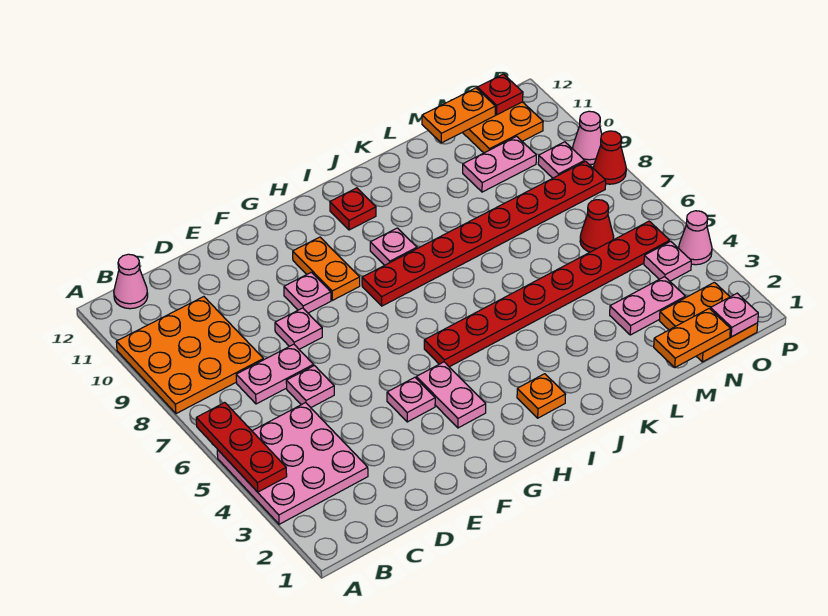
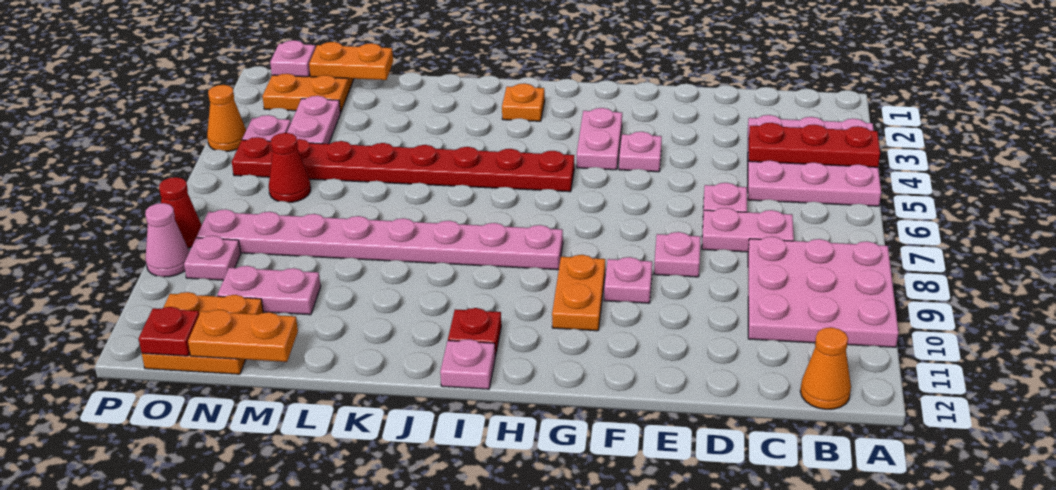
red plate A4:A6 level 2 -> red plate A4:C4 level 2
orange plate A8:C10 level 1 -> pink plate A8:C10 level 1
pink cone B12 level 1 -> orange cone B12 level 1
red plate H8:O8 level 1 -> pink plate H8:O8 level 1
pink plate I9 level 1 -> pink plate I12 level 1
pink plate M3:N3 level 1 -> pink plate N3:N4 level 1
pink cone P4 level 1 -> orange cone P4 level 1

